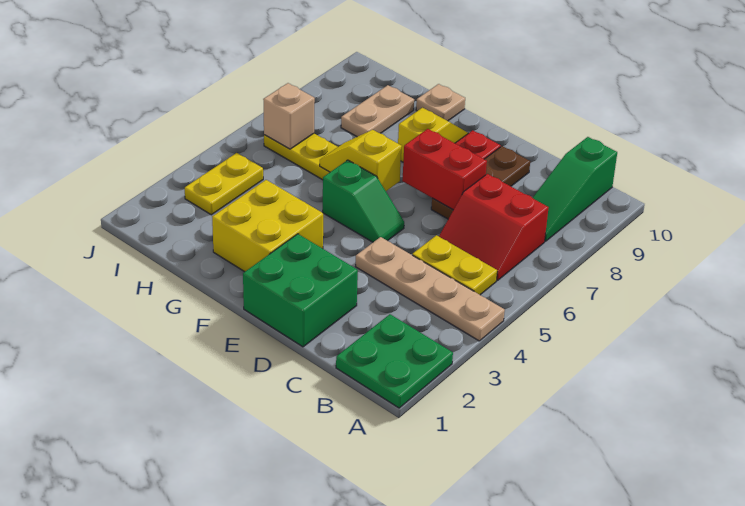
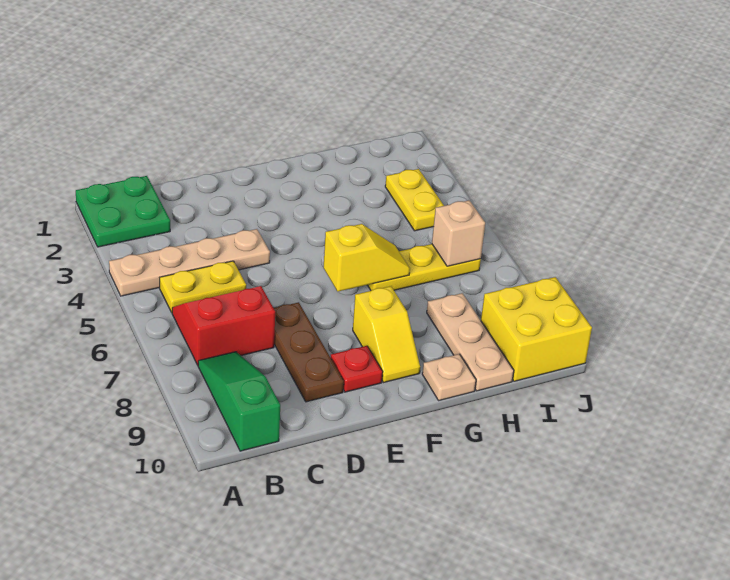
green brick D1:E2 level 1 -> none
red brick D7:E7 level 2 -> none
green slope E5:F5 level 1 top F -> none
yellow brick F2:G3 level 1 -> yellow brick I9:J10 level 1
tan plate H8:H9 level 1 -> tan plate H8:H10 level 1

